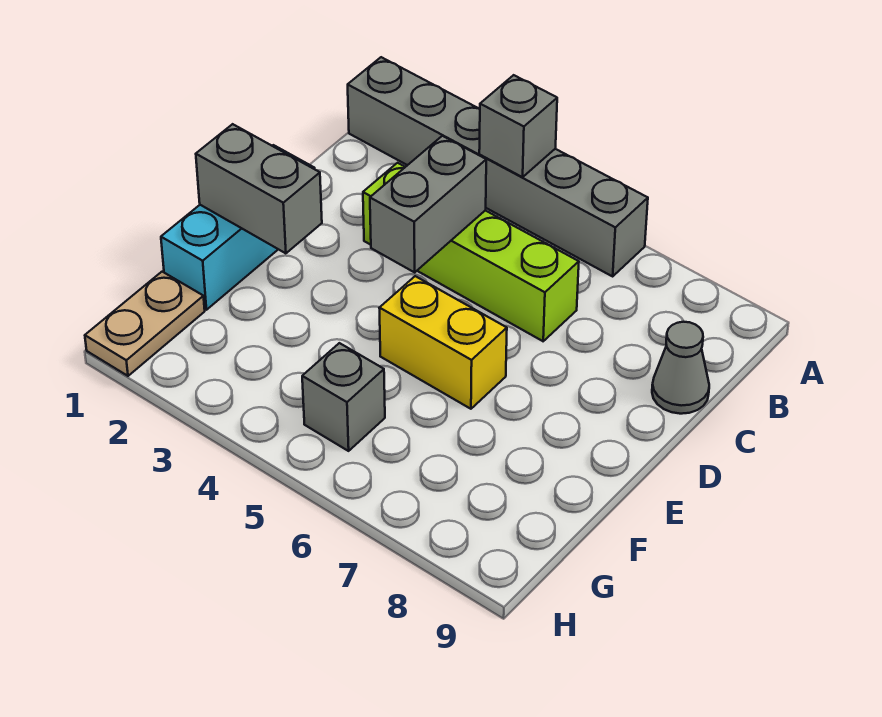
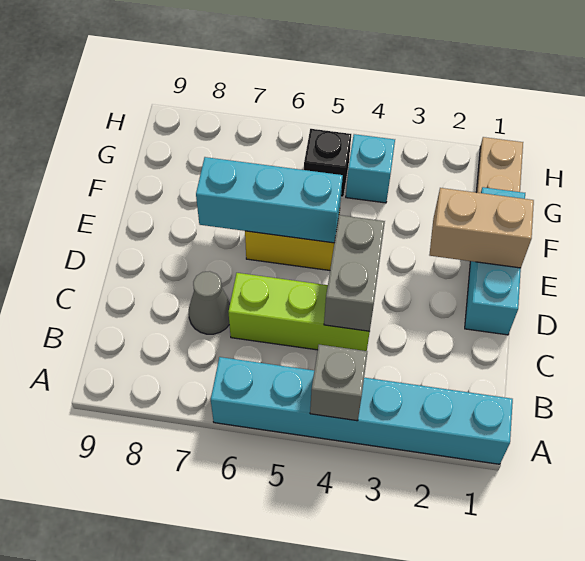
grey brick A1:A6 level 1 -> cyan brick A1:A6 level 1
lime brick C3:C6 level 1 -> lime brick C4:C6 level 1
grey cone C9 level 1 -> grey cone C7 level 1
grey brick E1:E2 level 2 -> tan brick E1:E2 level 2
none -> cyan brick E5:E7 level 2
none -> cyan brick G4 level 1
grey brick G5 level 1 -> black brick G5 level 1

